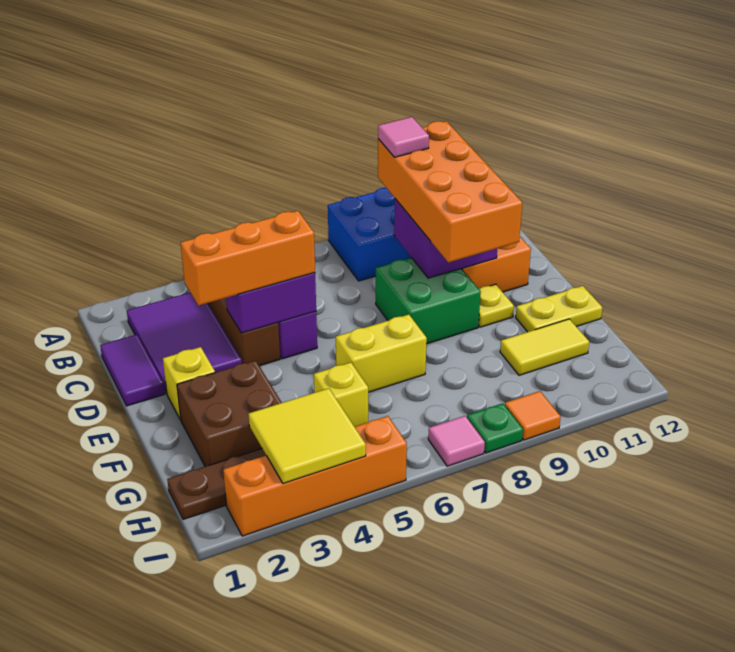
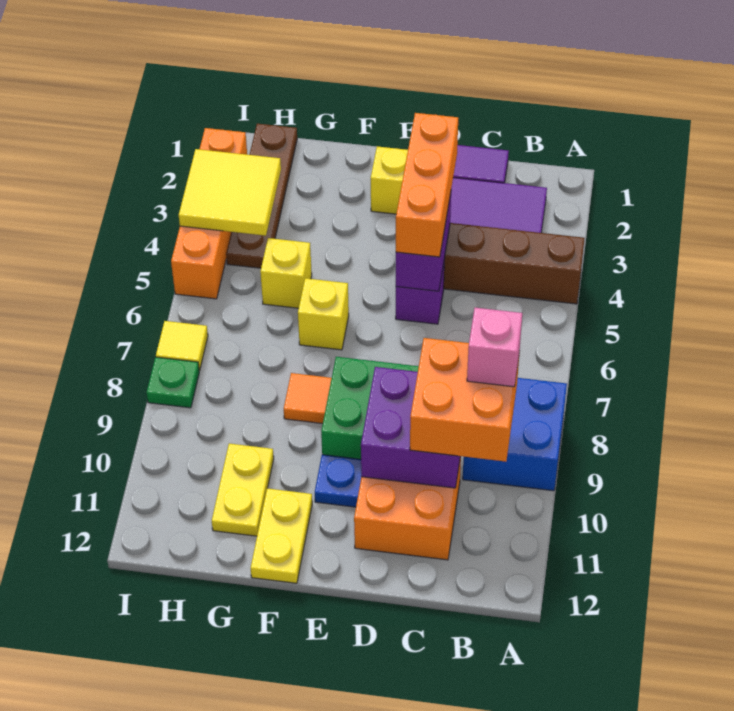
orange brick B9:E10 level 3 -> orange brick B9:C10 level 3
pink tile B9 level 4 -> pink brick B9 level 4
yellow plate E10 level 1 -> blue plate E10 level 1
brown brick F2:G3 level 1 -> none
yellow brick F6:F7 level 1 -> yellow brick F6 level 1
yellow tile G10:G11 level 1 -> yellow plate G10:G11 level 1
pink tile I7 level 1 -> yellow tile I7 level 1
orange tile I9 level 1 -> orange tile F8 level 1

